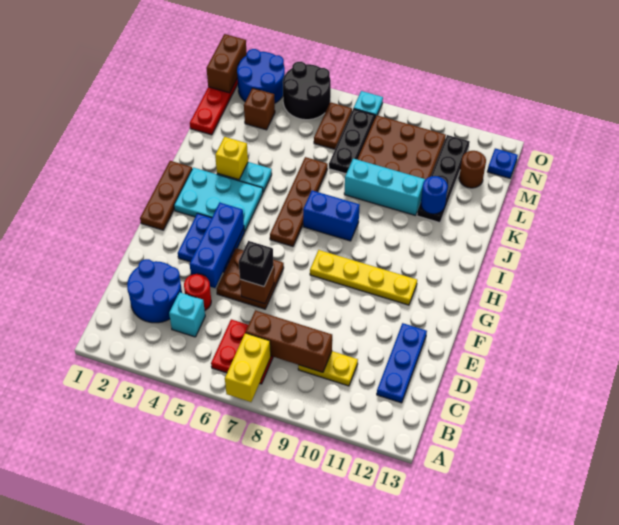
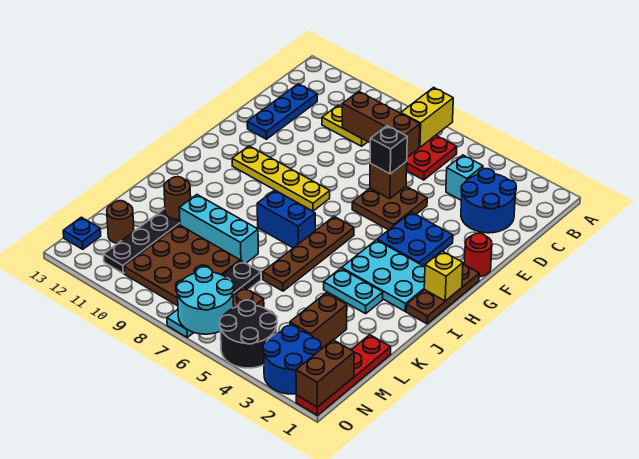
red round brick D4 level 1 -> red round brick F1 level 1
blue brick E4:G4 level 2 -> none
yellow brick J3 level 2 -> yellow brick H1 level 2
blue round brick K11 level 2 -> brown round brick K11 level 2
brown brick M3 level 1 -> brown brick L3:M3 level 1
none -> cyan round brick N6:O7 level 2

